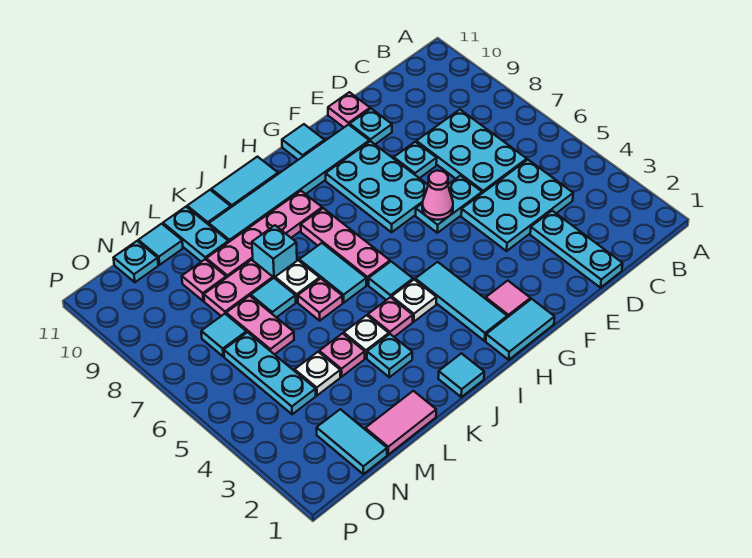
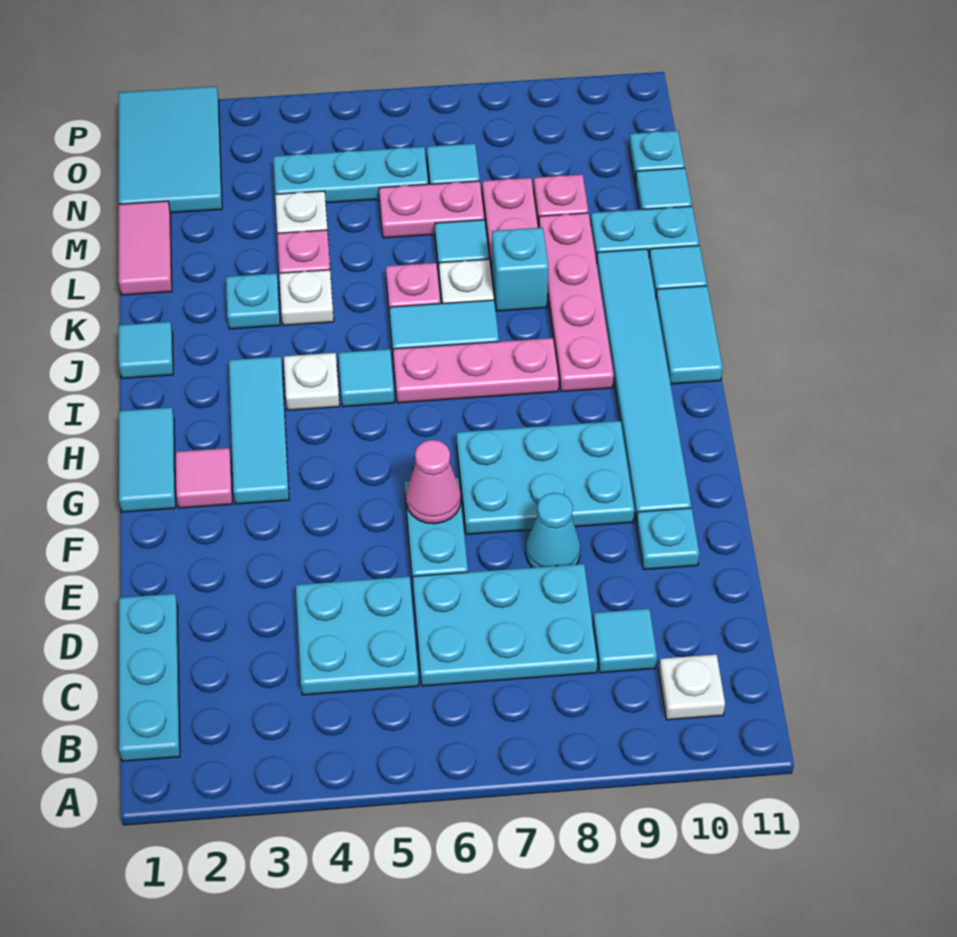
none -> white plate B10 level 1
cyan plate C4:E5 level 1 -> cyan plate C4:D5 level 1
cyan plate D1:D3 level 1 -> cyan plate B1:D1 level 1
cyan plate E8 level 1 -> cyan cone E8 level 1
pink plate E11 level 1 -> none
cyan tile G11 level 1 -> cyan tile C9 level 1
cyan tile H2:H4 level 1 -> cyan tile G3:I3 level 1
pink plate J4 level 1 -> none
cyan tile N1:N2 level 1 -> cyan tile N1:P2 level 1

